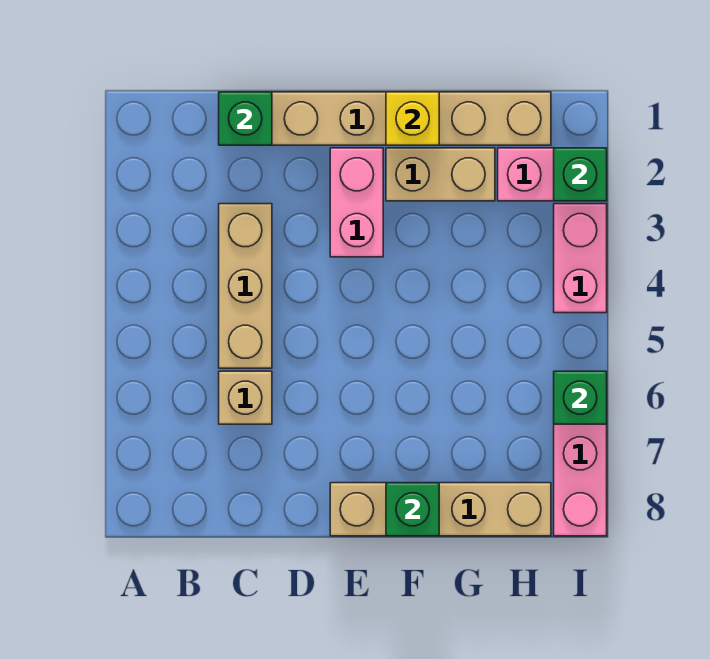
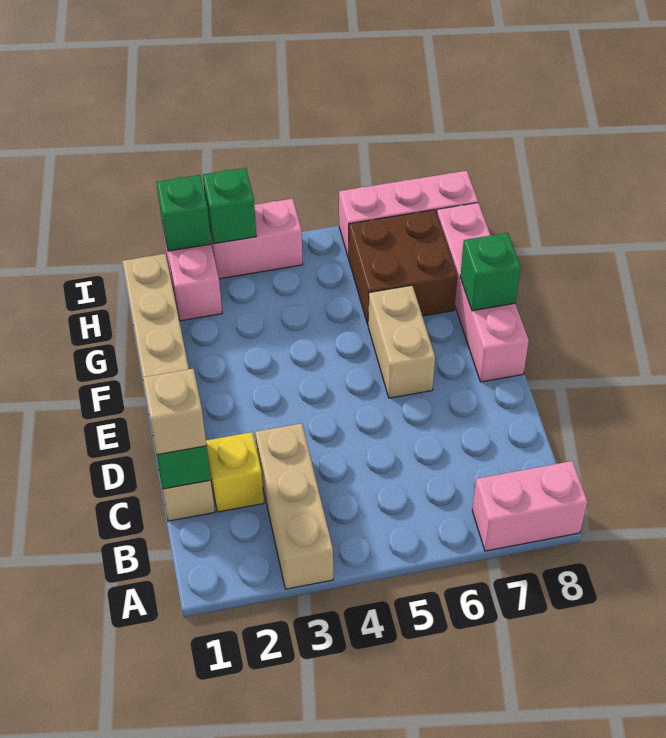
tan brick C3:C5 level 1 -> tan brick A3:C3 level 1
tan brick C6 level 1 -> tan brick C1 level 3
pink brick E2:E3 level 1 -> pink brick A7:A8 level 1
tan brick E8:H8 level 1 -> pink brick E8:H8 level 1
yellow brick F1 level 2 -> yellow brick C2 level 1
tan brick F2:G2 level 1 -> tan brick E6:F6 level 1
none -> brown brick G6:H7 level 1
green brick I6 level 2 -> green brick I3 level 2

